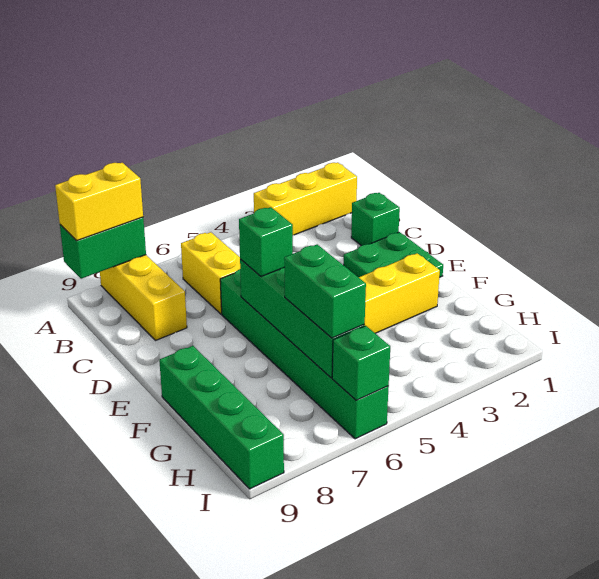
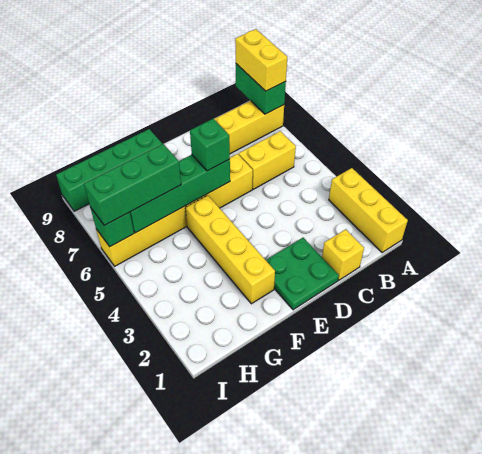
green brick C1 level 1 -> yellow brick C1 level 1
green brick D6:I6 level 1 -> yellow brick D6:I6 level 1
green brick G6:H6 level 3 -> green brick G6:I6 level 3

